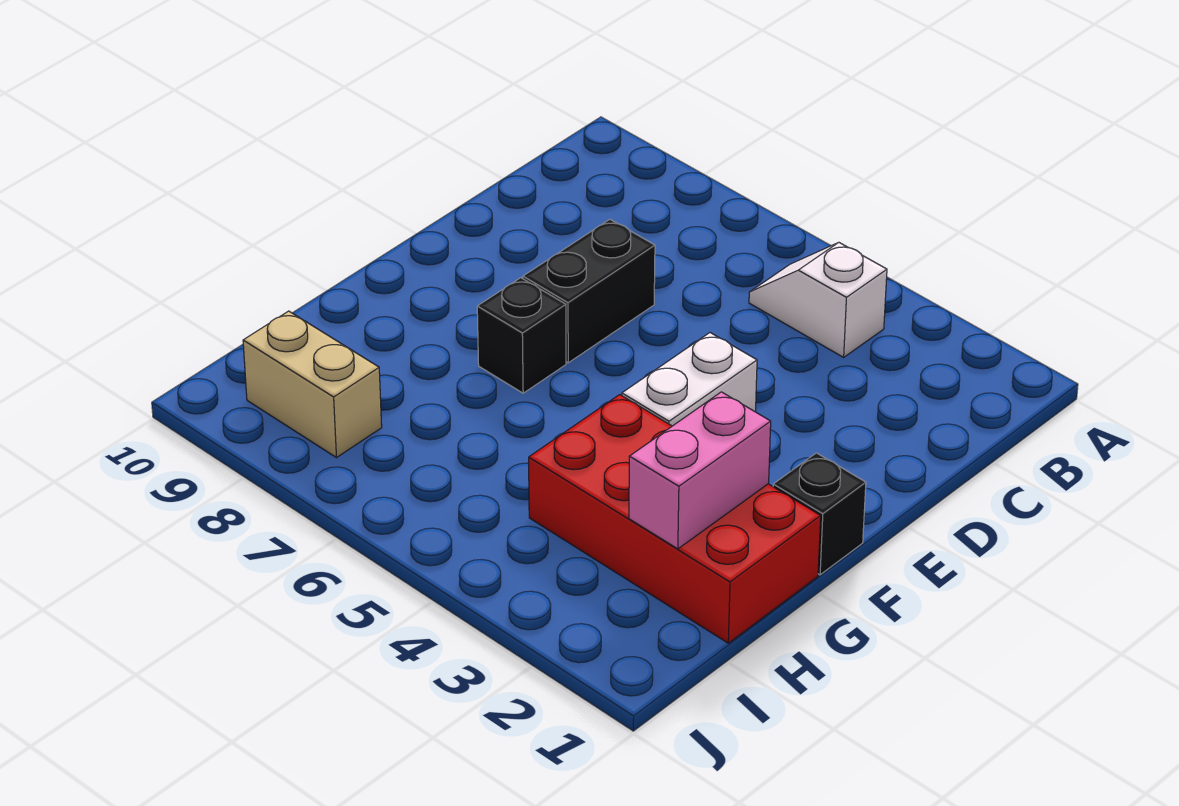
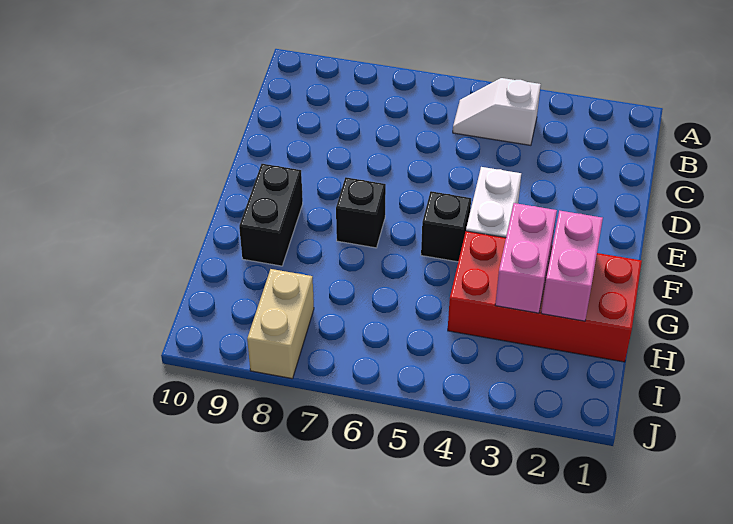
black brick D7:E7 level 1 -> black brick F9:G9 level 1
black brick F1 level 1 -> black brick F5 level 1
none -> pink brick G3:H3 level 2
tan brick I8:I9 level 1 -> tan brick I8:J8 level 1

